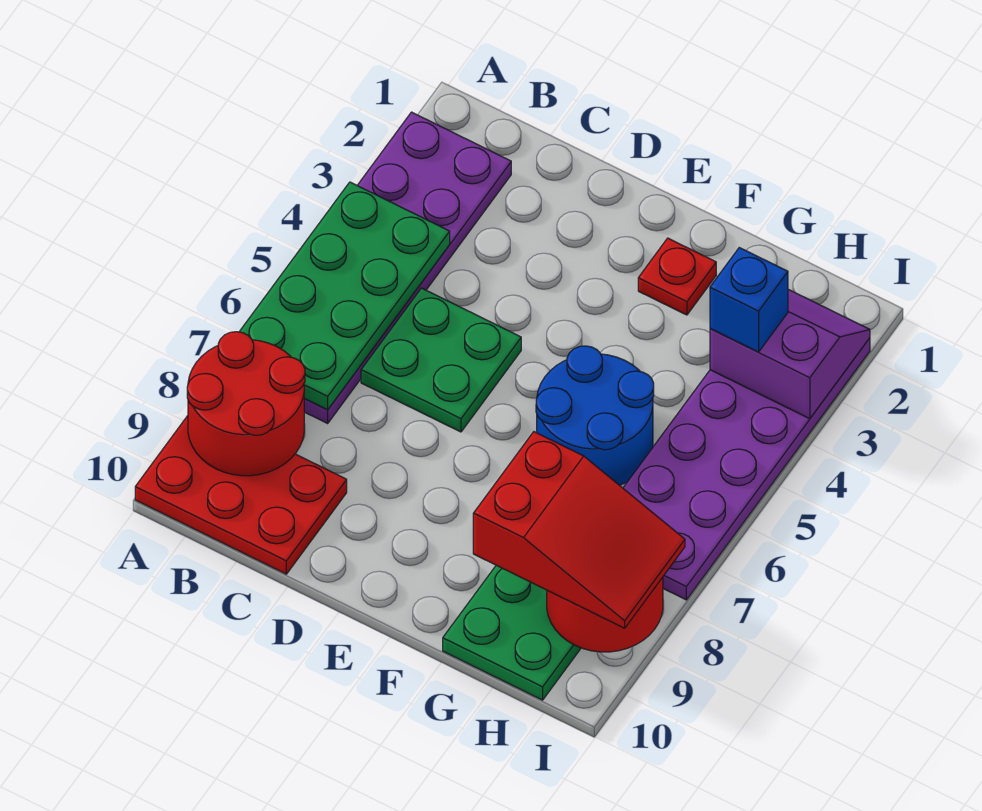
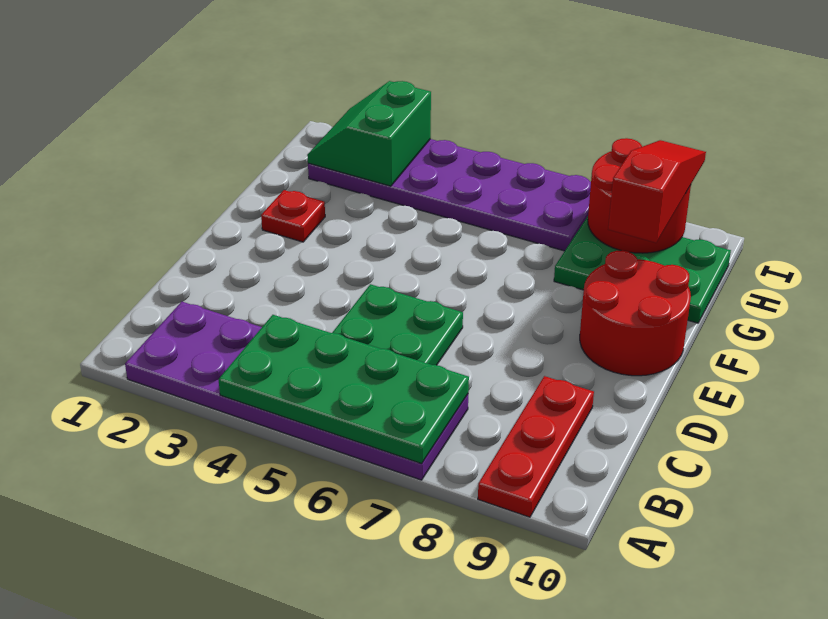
red round brick A8:B9 level 2 -> red round brick E9:F10 level 1
red plate A9:C10 level 1 -> red plate A9:C9 level 1
blue round brick F5:G6 level 1 -> none
red slope G8:I9 level 3 top G -> red slope G9:I9 level 3 top G
purple slope H2:I3 level 2 top 3 -> green slope H2:I3 level 2 top 3
blue brick H3 level 3 -> none

